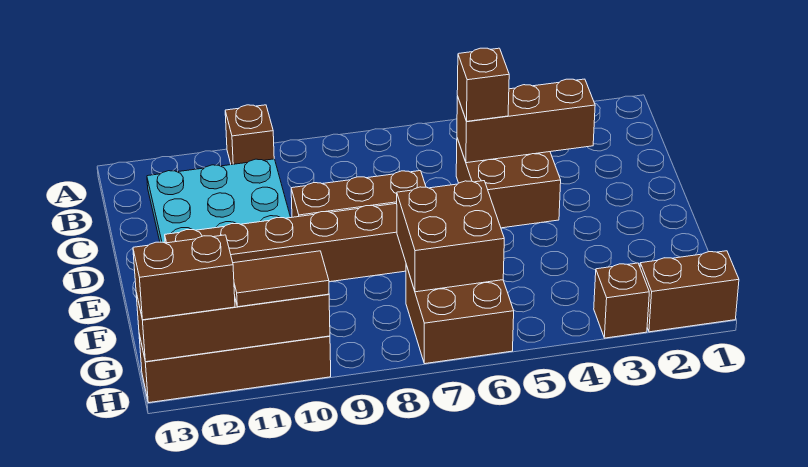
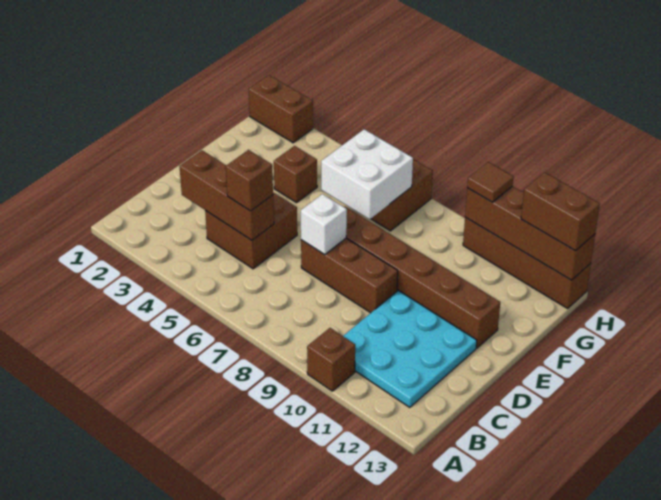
none -> white brick D7 level 2
brown brick F6:G7 level 2 -> white brick F6:G7 level 2
brown brick H3 level 1 -> brown brick F4 level 1
brown tile H10:H11 level 3 -> brown tile H10 level 3

